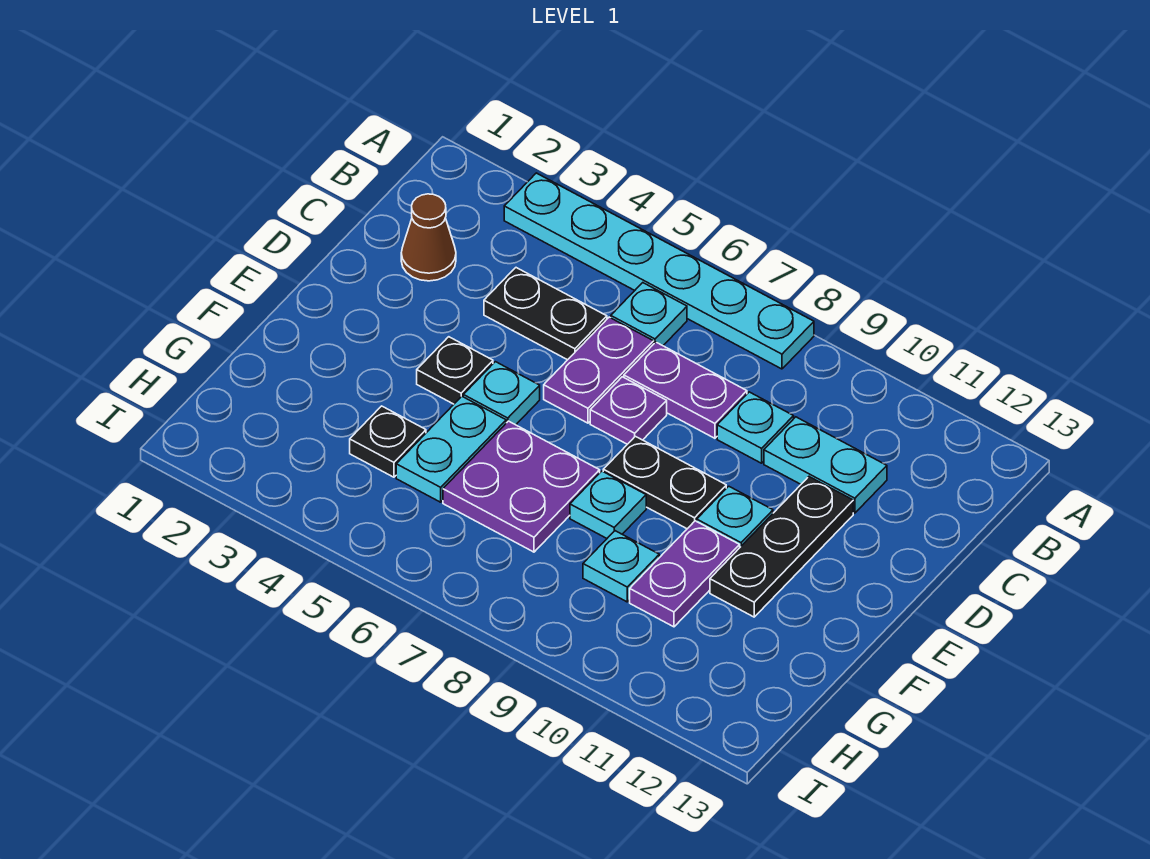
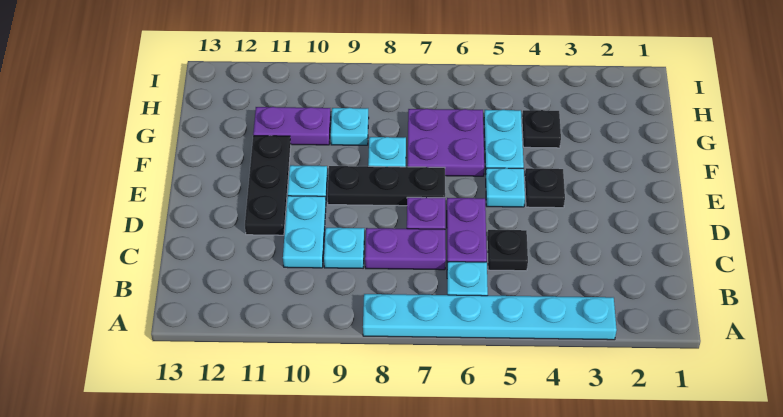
brown cone C2 level 1 -> none
black plate C4:C5 level 1 -> black plate C5 level 1
cyan plate C10:C11 level 1 -> cyan plate C10:D10 level 1
black plate E8:E9 level 1 -> black plate E7:E9 level 1
purple plate F10:G10 level 1 -> purple plate G10:G11 level 1

